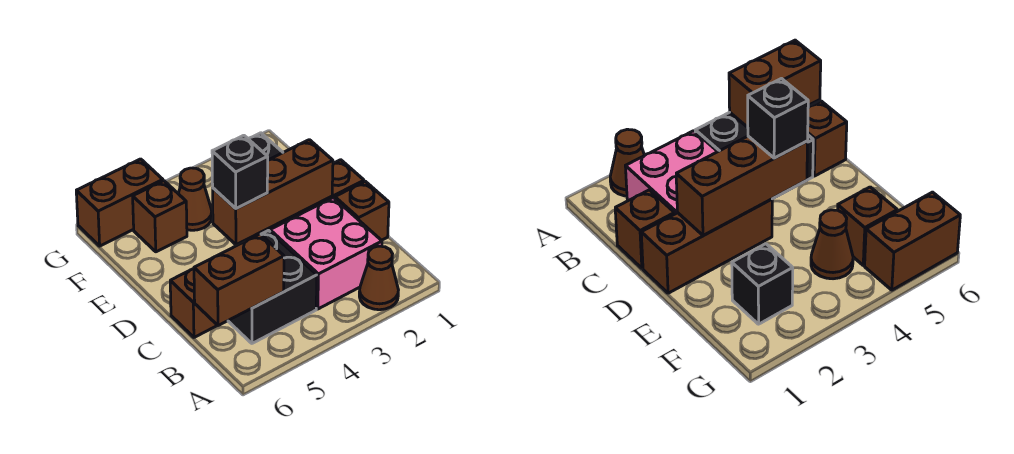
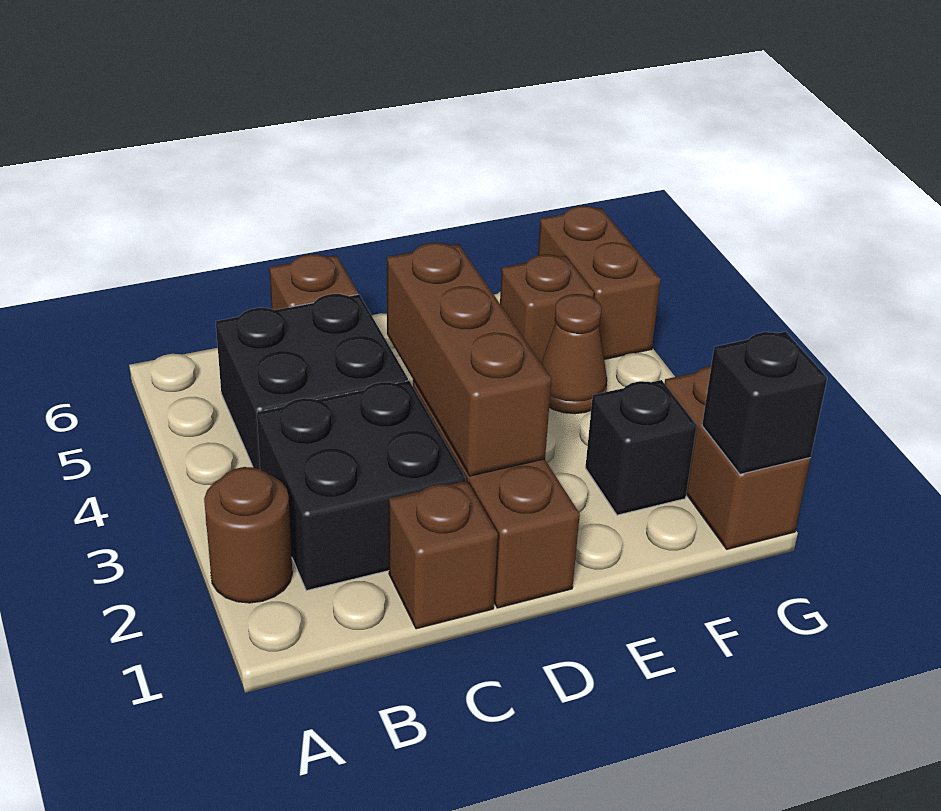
brown cone A2 level 1 -> brown round brick A2 level 1
pink brick B2:C3 level 1 -> black brick B2:C3 level 1
brown brick B5:B6 level 2 -> brown brick G1:G2 level 1
black brick D4 level 3 -> black brick G1 level 2

